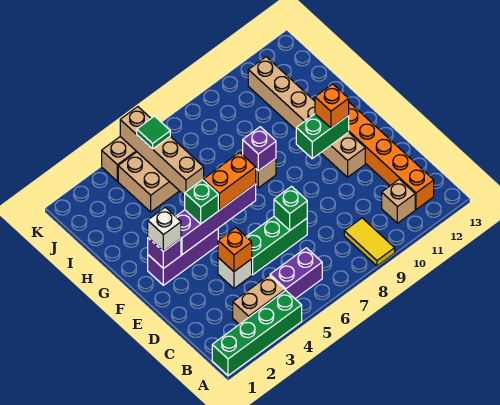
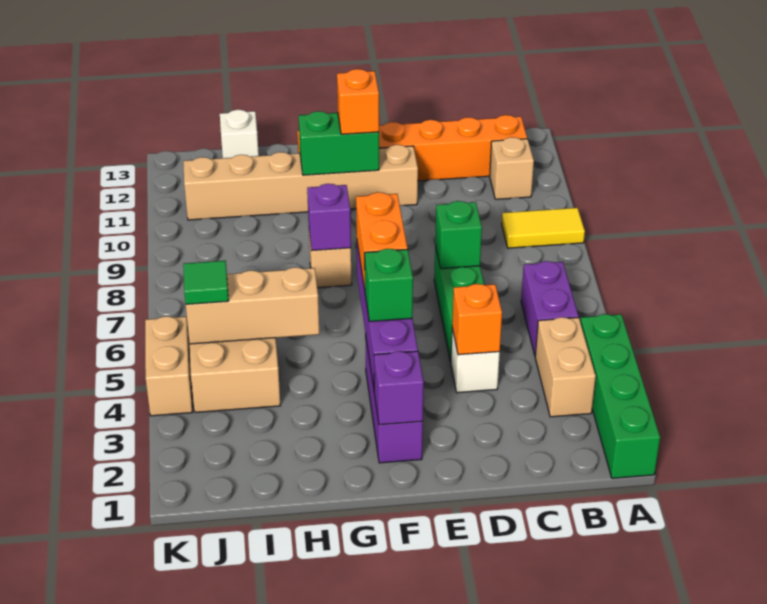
white brick F2 level 3 -> white brick I13 level 1
green brick F10:F11 level 2 -> green brick F11:G11 level 2
tan brick H5:K5 level 2 -> tan brick H5:J5 level 2

